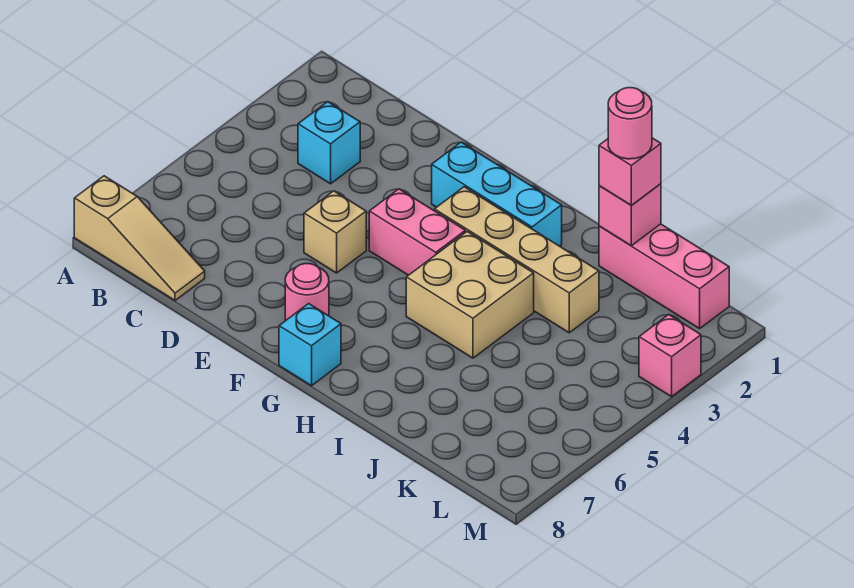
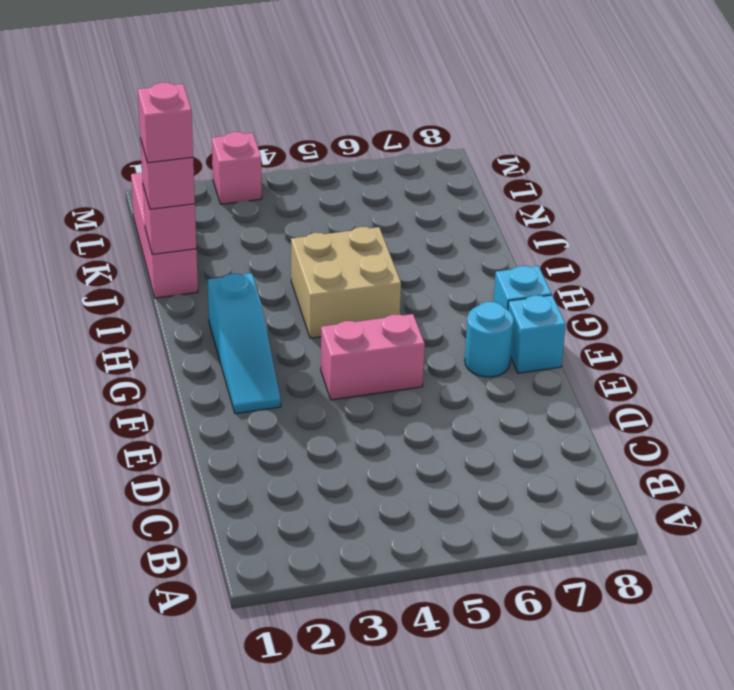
tan slope A8:C8 level 1 top A -> none
cyan brick C3 level 1 -> cyan brick F8 level 1
tan brick E5 level 1 -> none
cyan brick F2:H2 level 1 -> cyan slope F2:H2 level 1 top H
pink brick F4:G4 level 1 -> pink brick F4:F5 level 1
pink round brick F7 level 1 -> cyan round brick F7 level 1
tan brick G3:J3 level 1 -> none
pink round brick J1 level 4 -> pink brick J1 level 4

